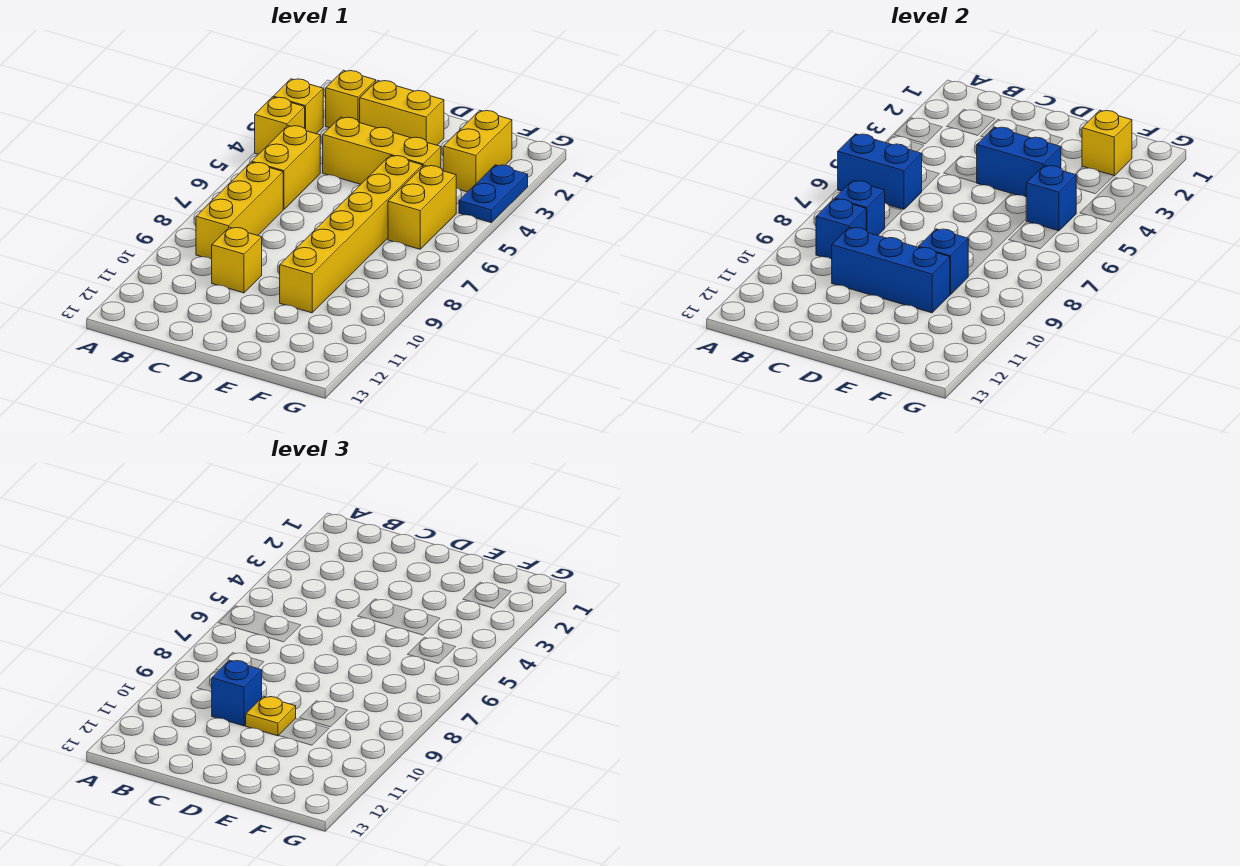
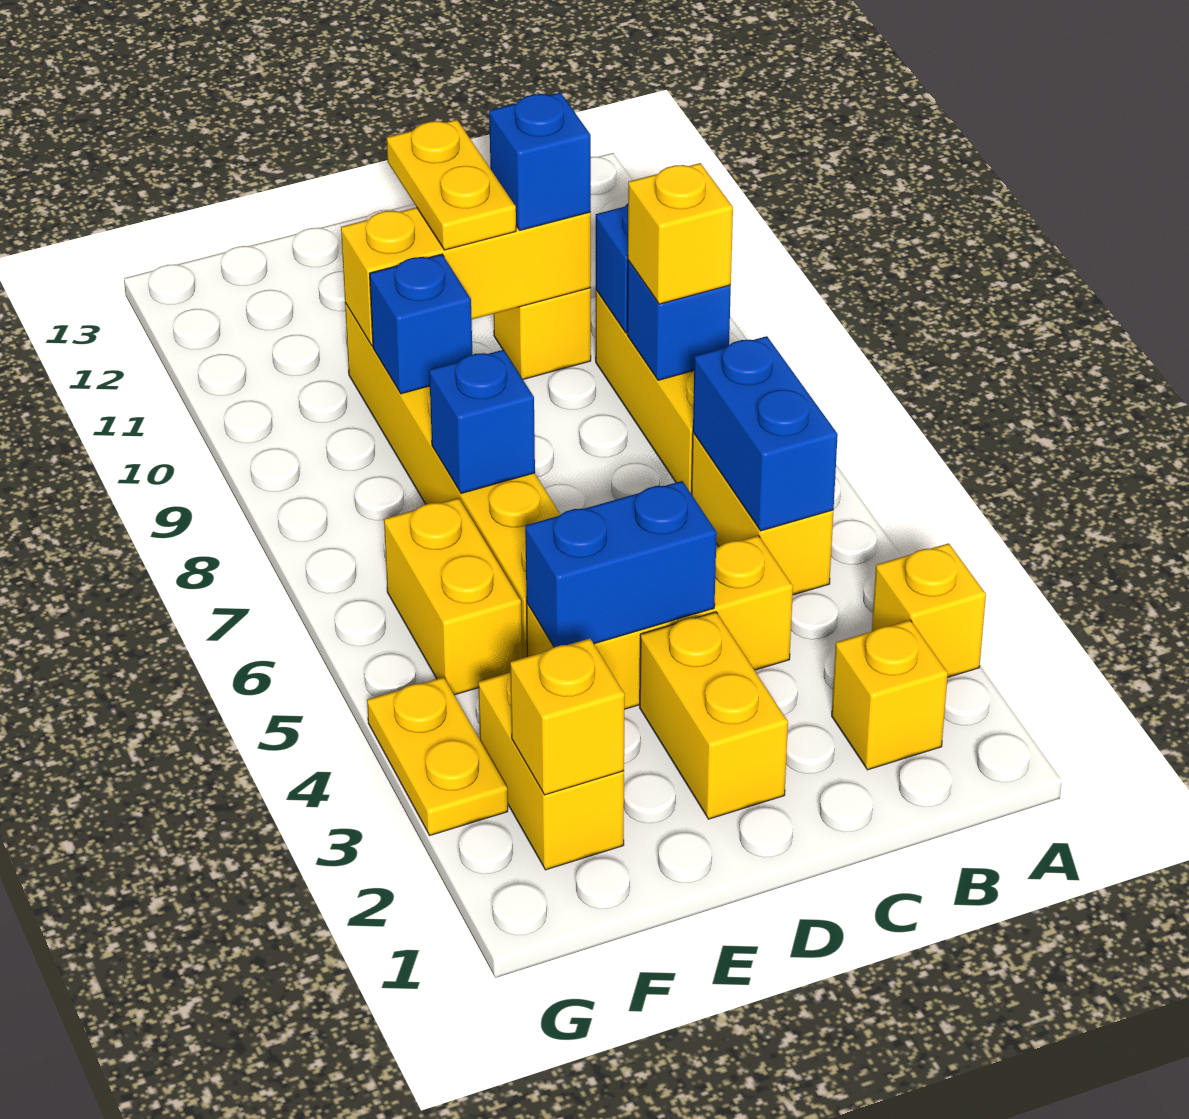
yellow brick A4 level 1 -> yellow brick B8 level 3
blue brick A6:B6 level 2 -> blue brick B5:B6 level 2
yellow brick C2:D2 level 1 -> yellow brick D2:D3 level 1
blue brick C10:E10 level 2 -> yellow brick C10:E10 level 2
yellow plate D10 level 3 -> yellow plate D10:D11 level 3
blue brick F5 level 2 -> blue brick E7 level 2
blue plate G3:G4 level 1 -> yellow plate G3:G4 level 1

